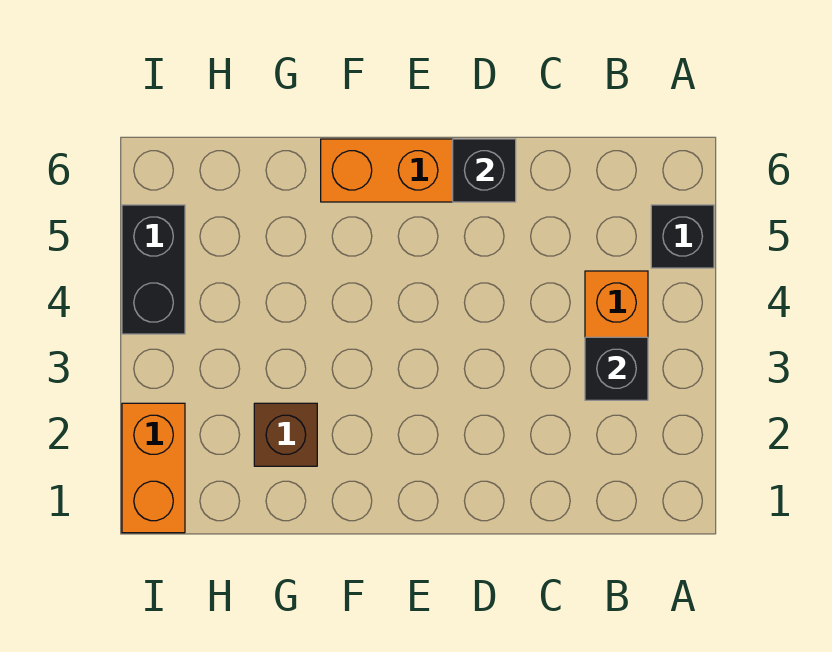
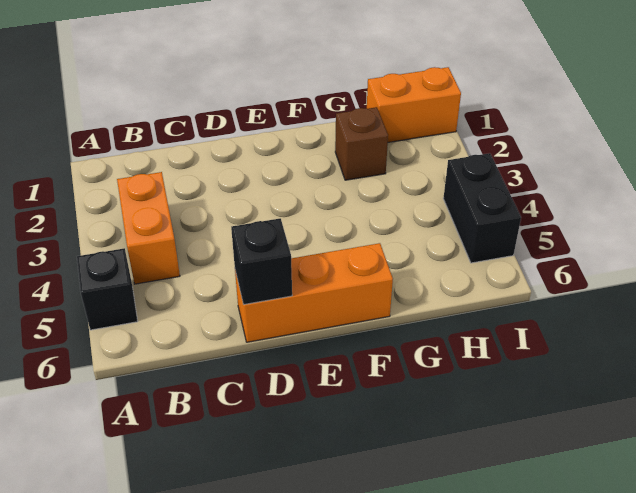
black brick B3 level 2 -> none
orange brick I1:I2 level 1 -> orange brick H1:I1 level 1

